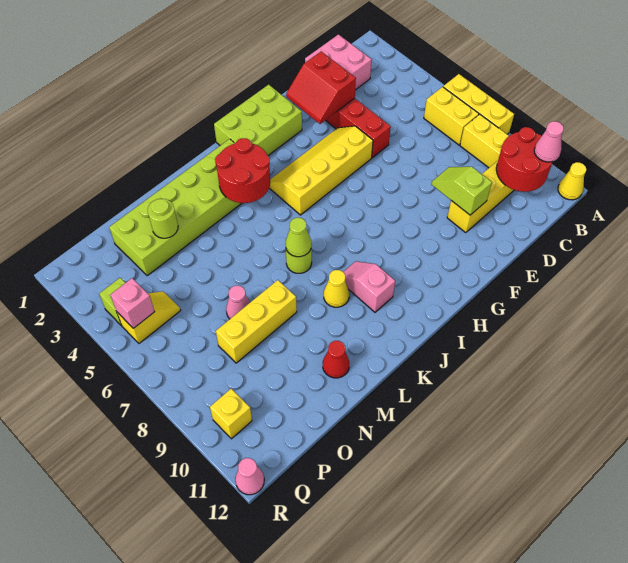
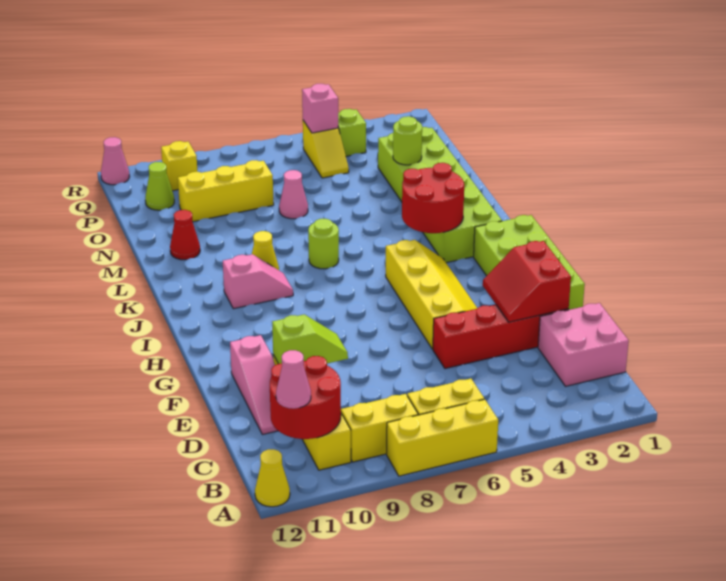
none -> pink slope D11:F11 level 1 top F
red slope E2:F3 level 2 top E -> red slope E2:F3 level 2 top 2
lime brick G1:I2 level 1 -> lime brick F1:I2 level 1
lime cone K7 level 2 -> lime cone P11 level 1
yellow brick M8:O8 level 1 -> yellow brick O8:O10 level 1

